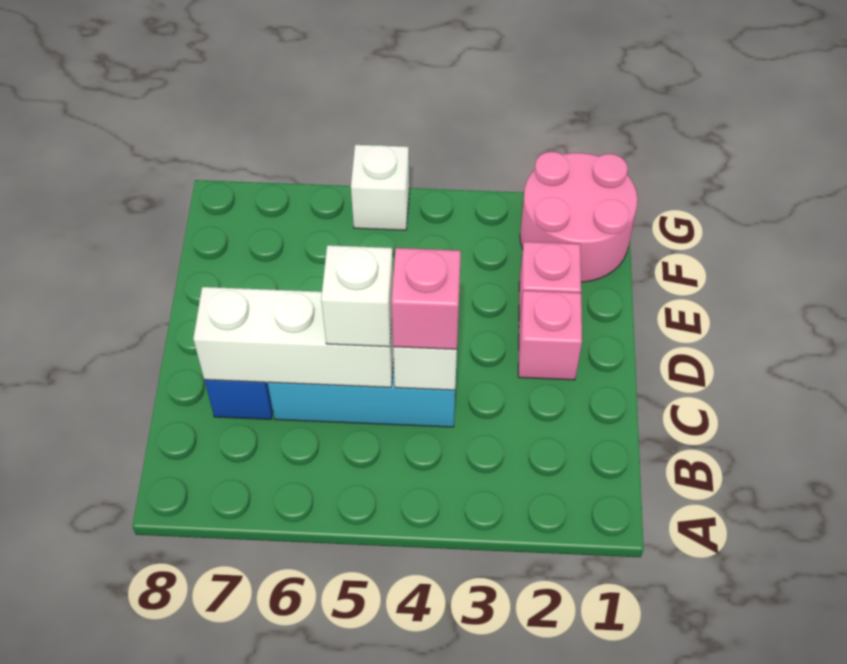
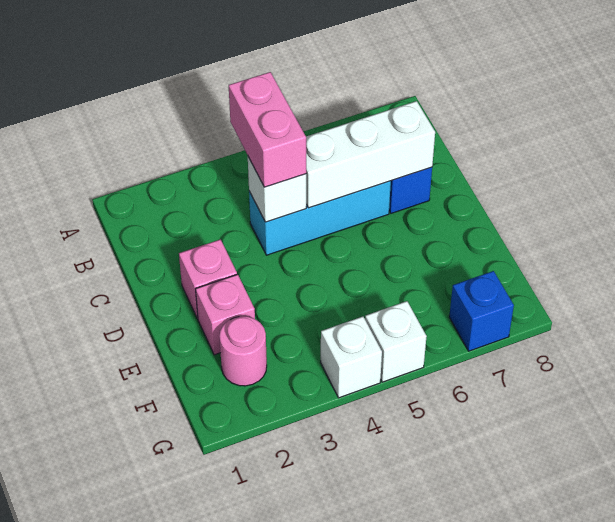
pink brick C4 level 3 -> pink brick B4:C4 level 3
white brick C5 level 3 -> white brick G4 level 1
pink round brick F1:G2 level 1 -> pink round brick F2 level 1
none -> blue brick G7 level 1

